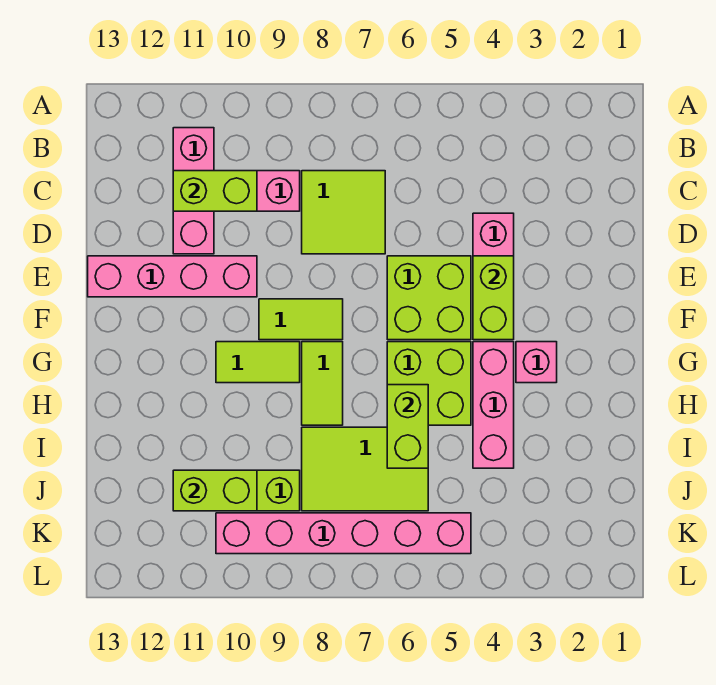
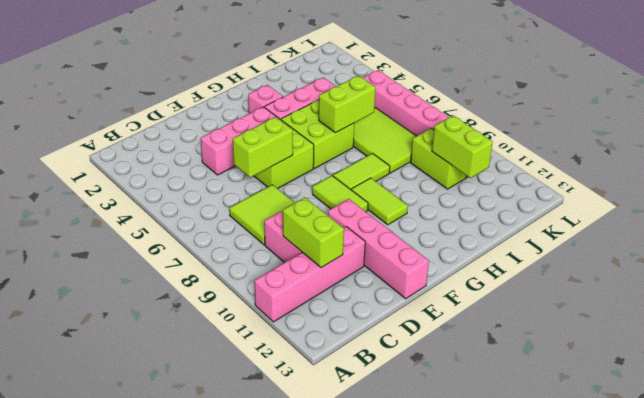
pink brick B11:D11 level 1 -> pink brick A11:D11 level 1
lime brick E4:F4 level 2 -> lime brick D6:E6 level 2

